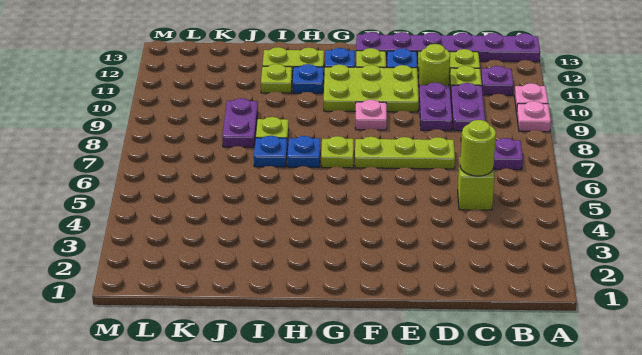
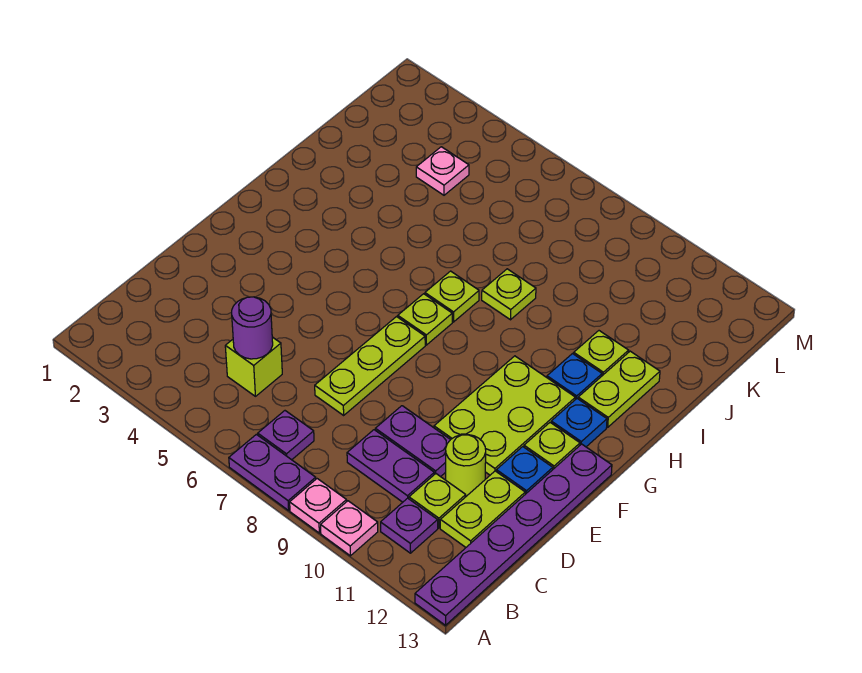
lime round brick C5 level 2 -> purple round brick C5 level 2
pink plate F9 level 1 -> pink plate K4 level 1
blue plate H7 level 1 -> lime plate H7 level 1
blue plate I7 level 1 -> none
purple plate J8:J9 level 1 -> purple plate A7:A8 level 1

